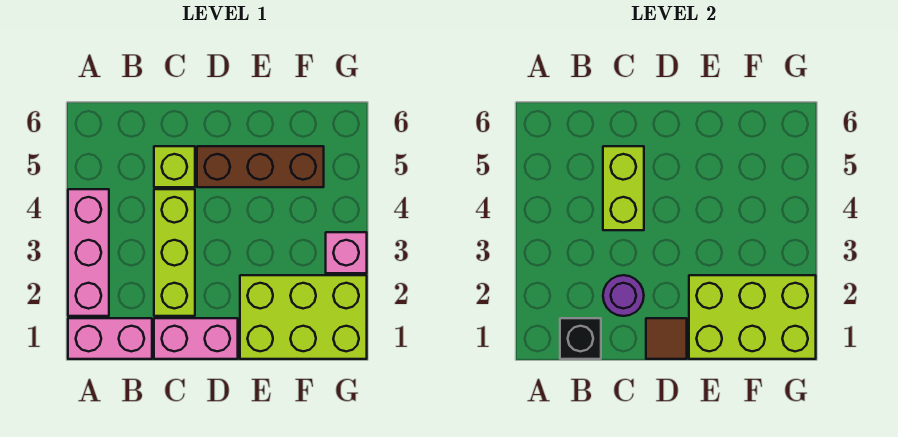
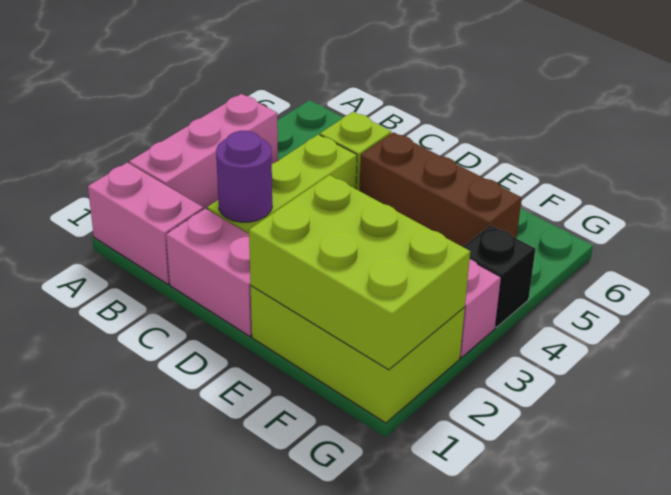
black brick B1 level 2 -> black brick G4 level 1
lime brick C4:C5 level 2 -> none
brown tile D1 level 2 -> none

